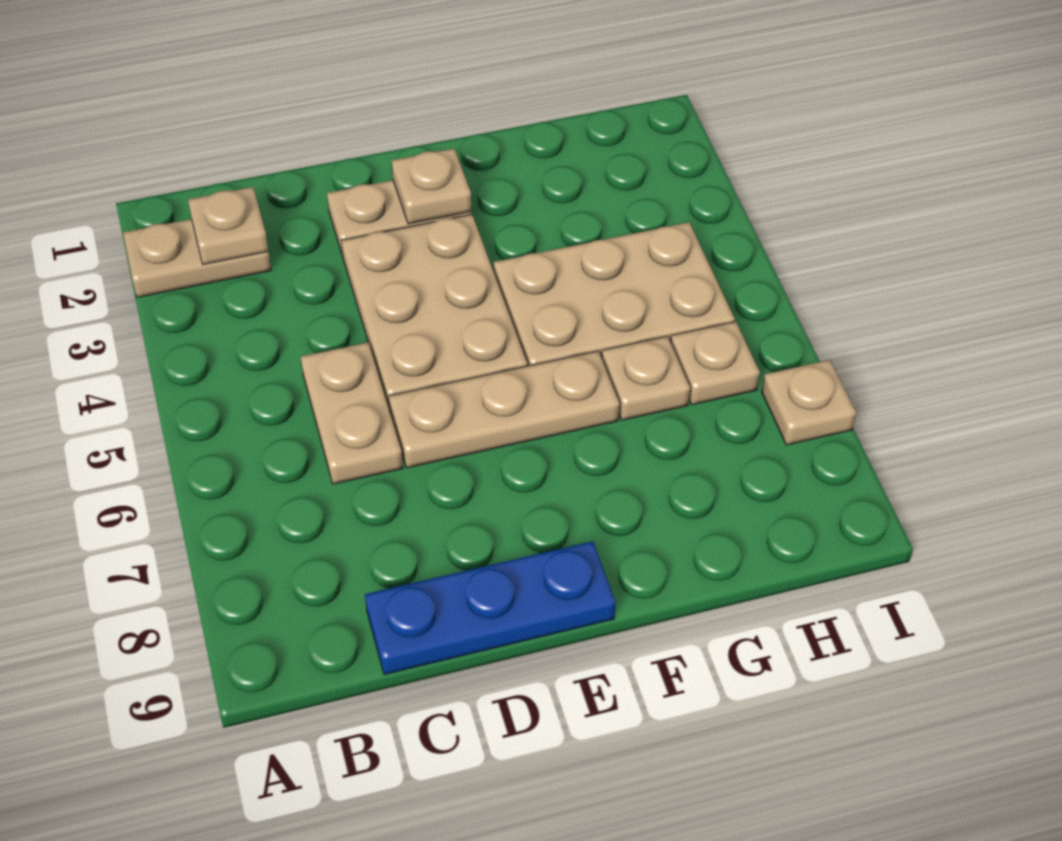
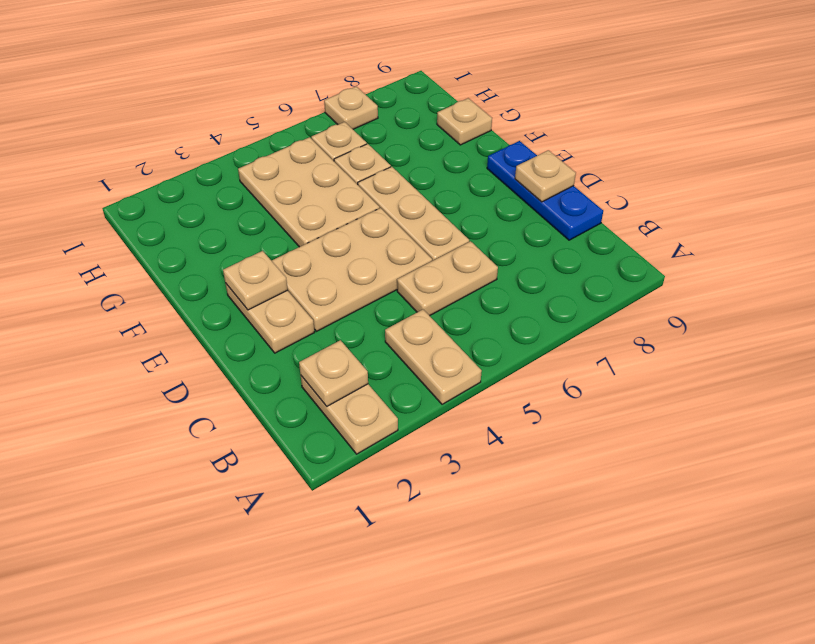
none -> tan plate A4:B4 level 1
none -> tan plate D9 level 2
none -> tan plate G9 level 1

